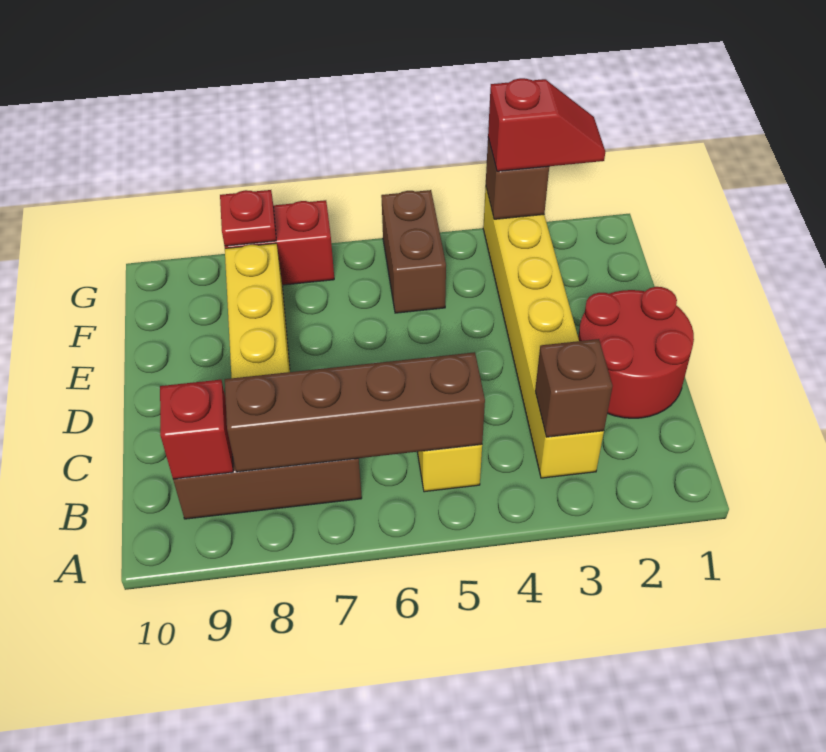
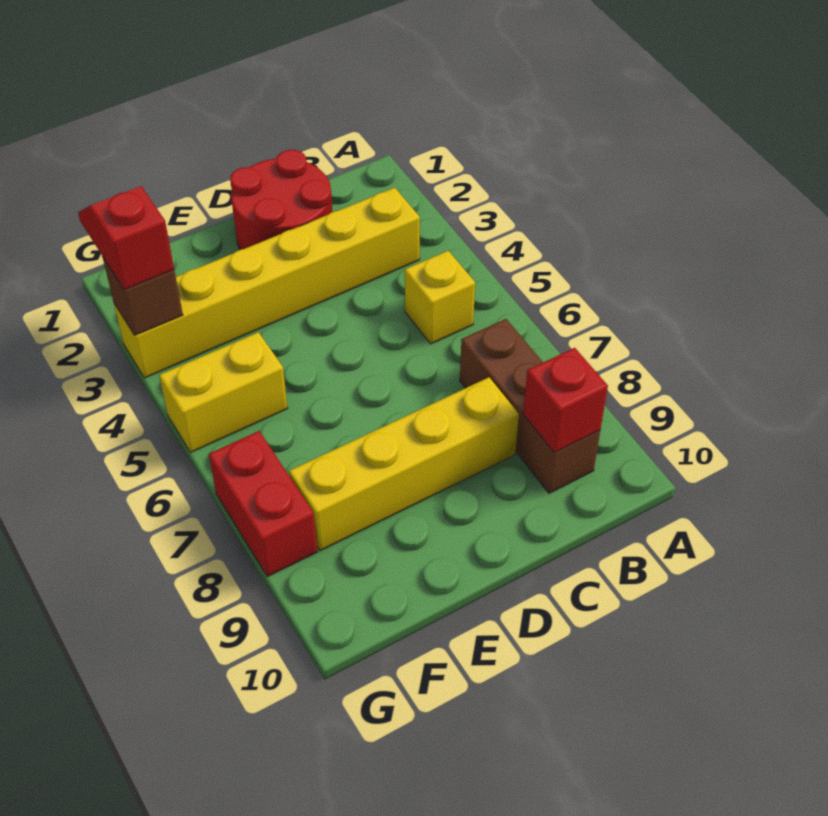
brown brick B3 level 2 -> none
brown brick B5:B8 level 2 -> none
brown brick F5:G5 level 1 -> yellow brick F5:G5 level 1
red plate G8 level 2 -> none

